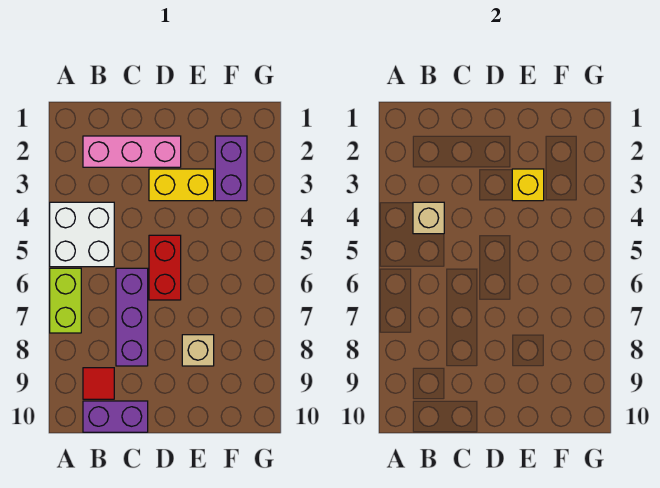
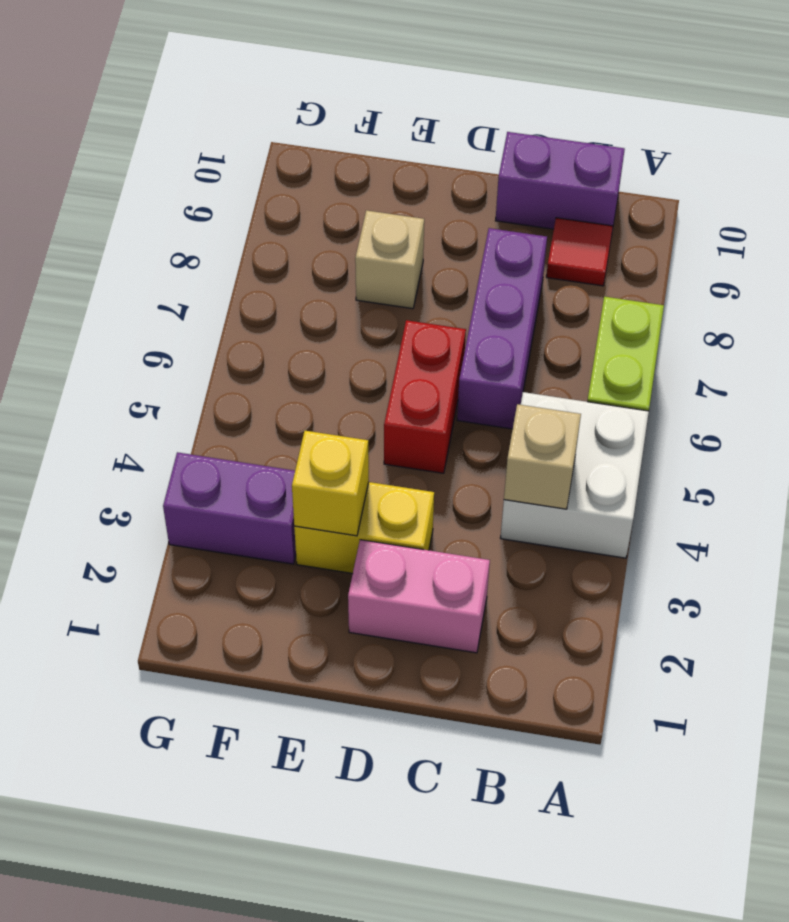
pink brick B2:D2 level 1 -> pink brick C2:D2 level 1
purple brick F2:F3 level 1 -> purple brick F3:G3 level 1

